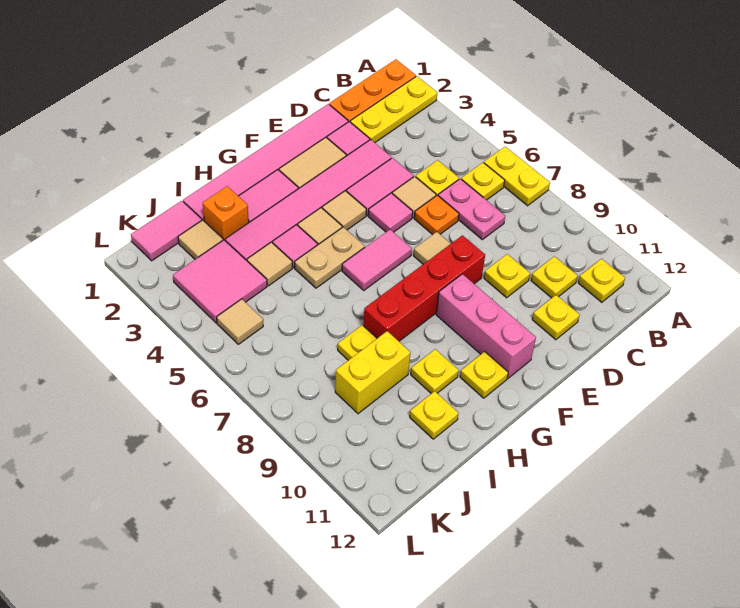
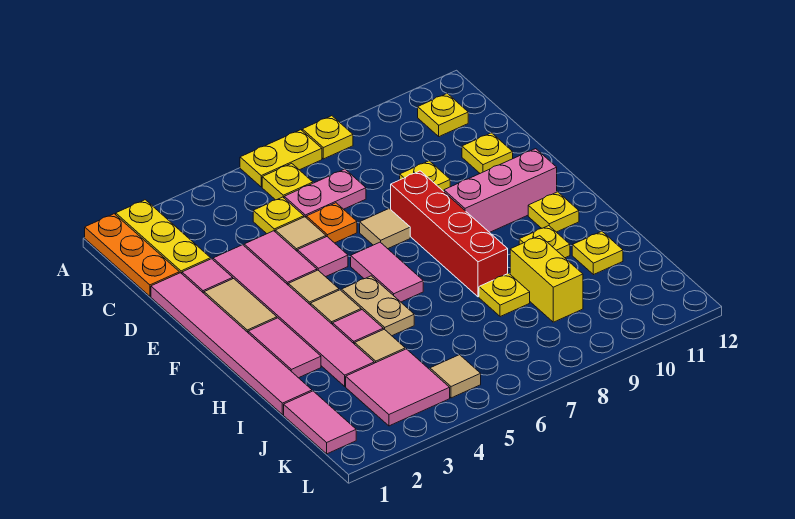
yellow plate C10 level 1 -> yellow plate A8 level 1
orange brick I2 level 1 -> none
tan tile J2 level 1 -> none

